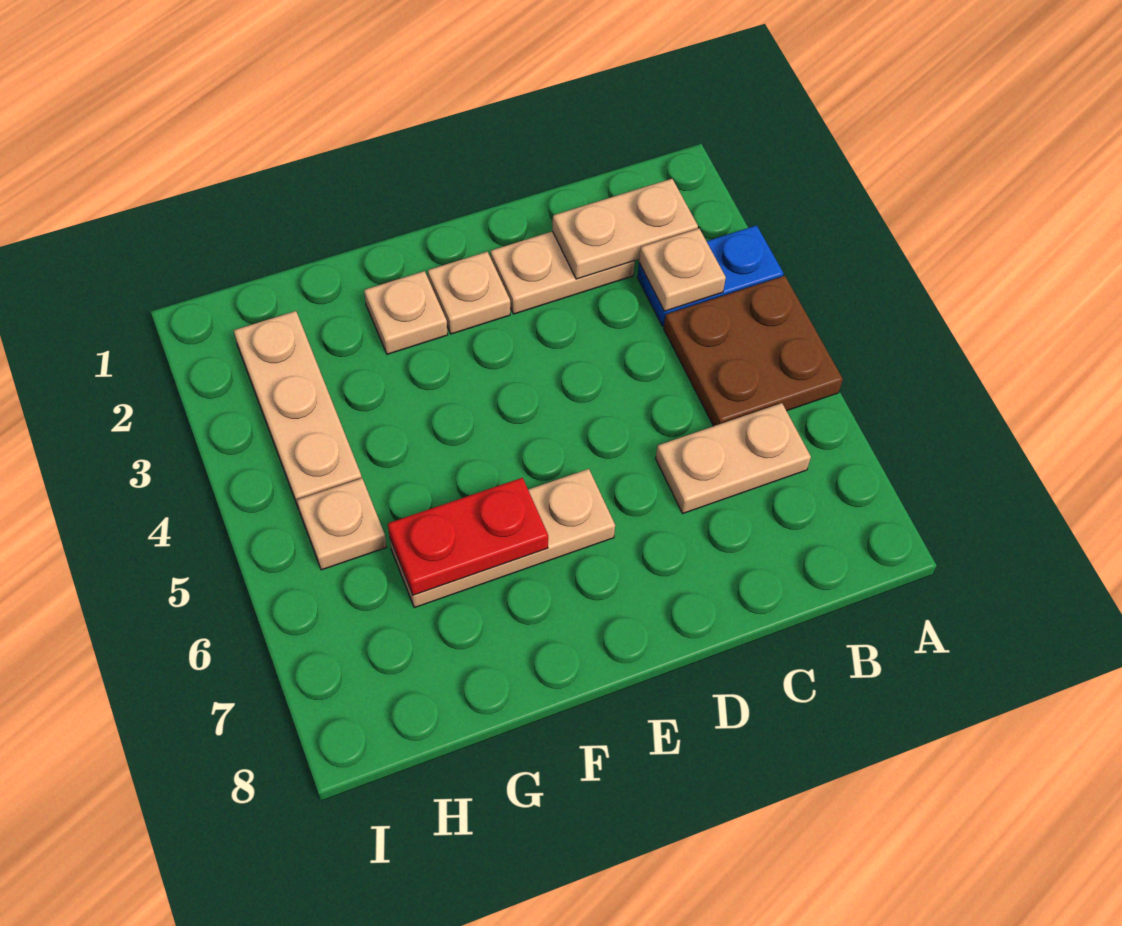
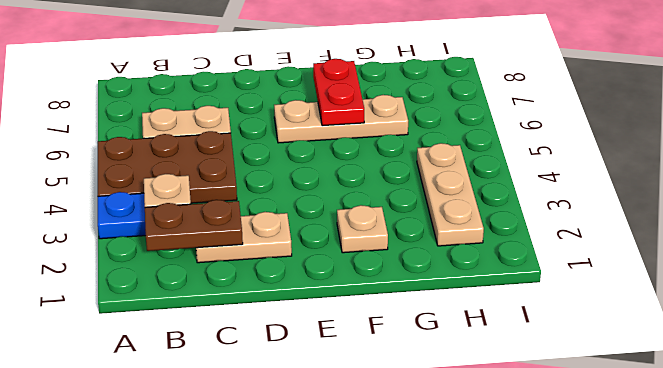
brown plate A4:B5 level 1 -> brown plate A4:C5 level 1
tan plate B2:C2 level 2 -> brown plate B2:C2 level 2
tan plate E2 level 1 -> none
red plate F6:G6 level 2 -> red plate F6:F7 level 2
tan plate H5 level 1 -> none

